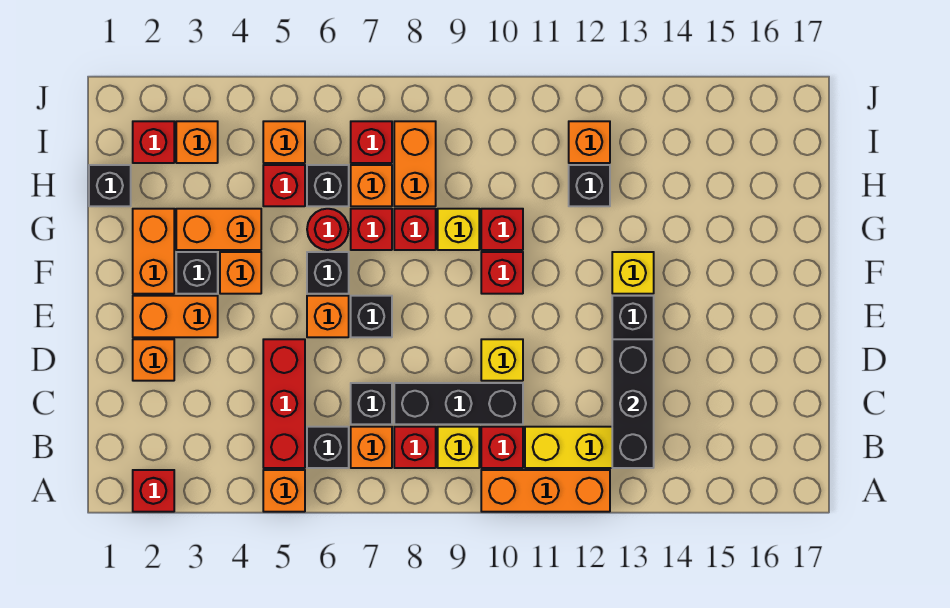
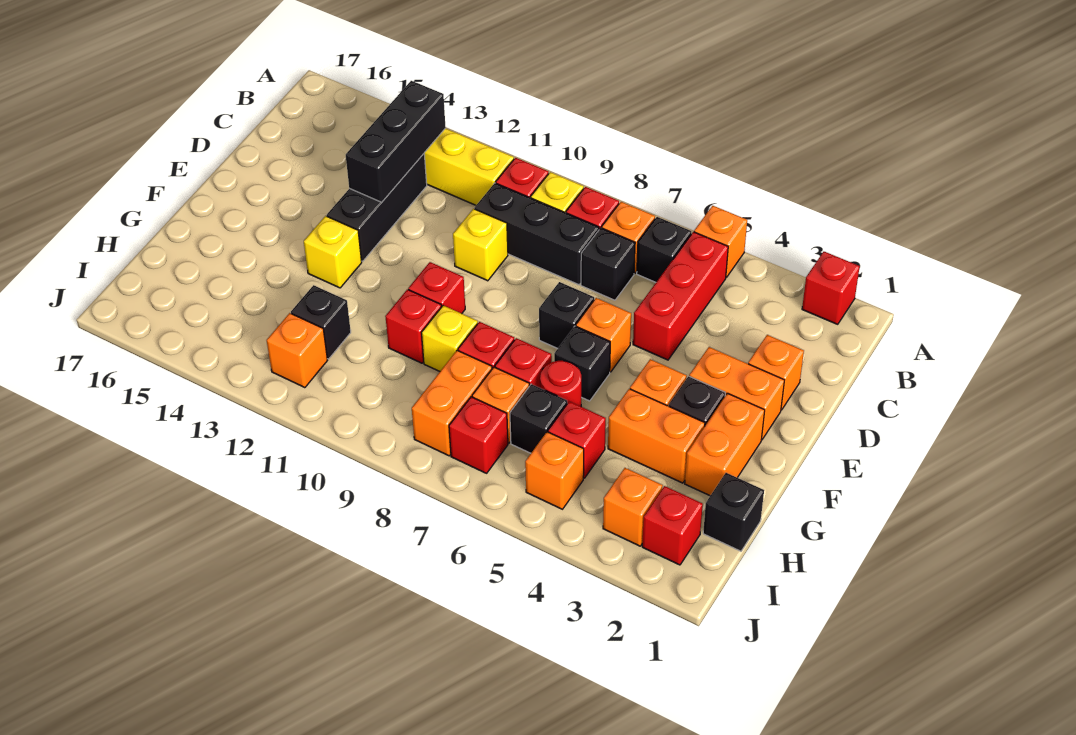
orange brick A10:A12 level 1 -> none

